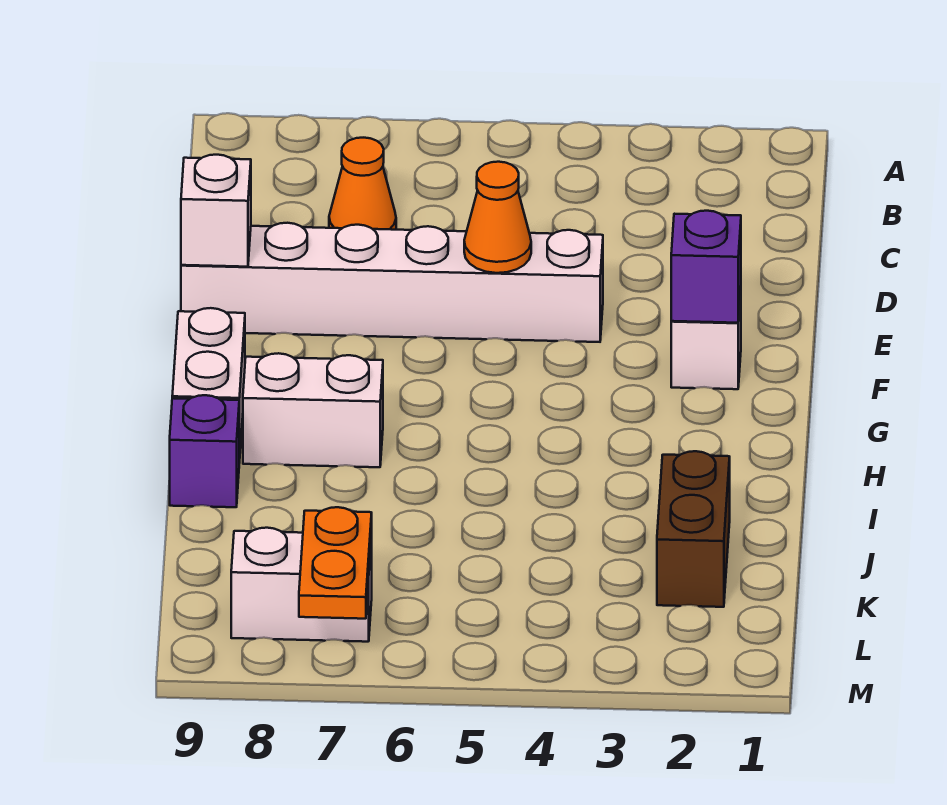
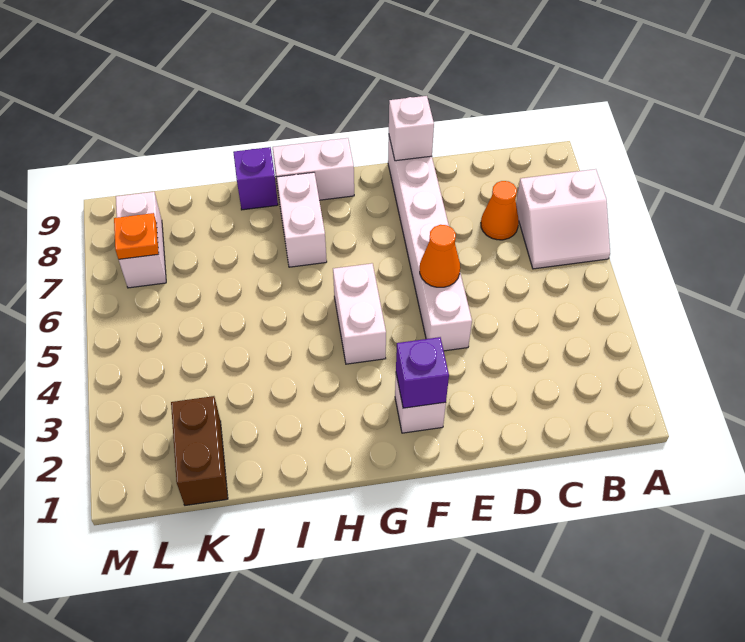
none -> white slope A6:B7 level 1 top 7
none -> white brick G4:G5 level 1
brown brick J2:K2 level 1 -> brown brick K1:K2 level 1
orange plate L7:M7 level 2 -> orange plate L7 level 2

